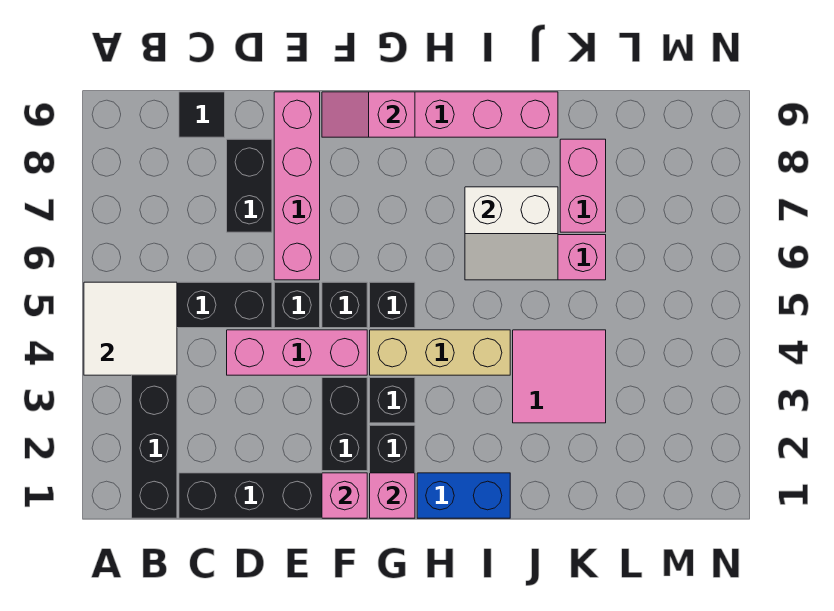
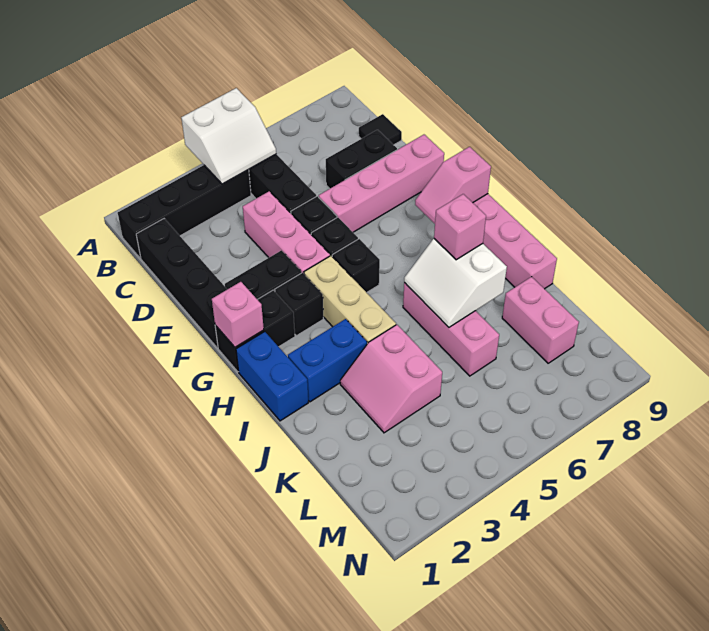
white tile A4:B5 level 2 -> white slope A4:B5 level 2 top A
pink brick F1 level 2 -> pink brick I7 level 3
pink slope F9:G9 level 2 top G -> pink slope G8:G9 level 2 top 9
none -> blue brick I2:I3 level 1
pink tile J3:K4 level 1 -> pink slope J3:K4 level 1 top 4
pink brick K7:K8 level 1 -> pink brick K8:L8 level 1

